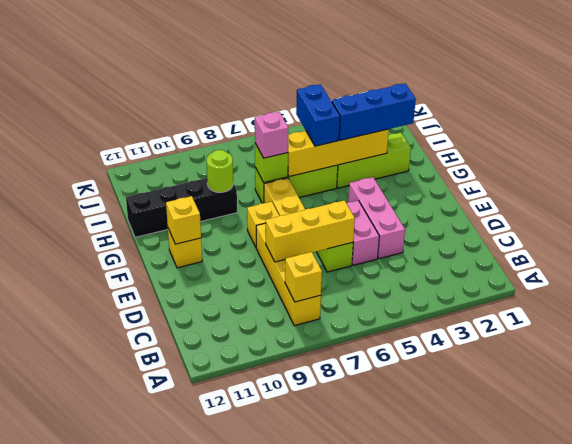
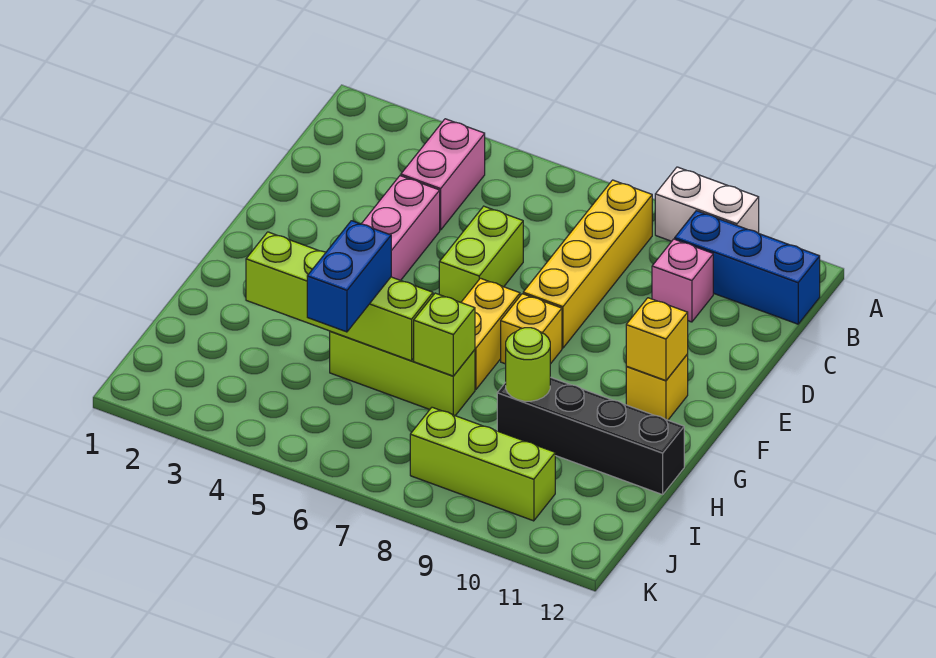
none -> white brick A9:A10 level 1
yellow brick B8 level 2 -> none
pink brick D5:E5 level 1 -> pink brick B4:C4 level 1
yellow brick D6:D8 level 2 -> none
lime brick H2:H4 level 1 -> lime brick J8:J10 level 1
blue brick H2:H4 level 3 -> blue brick B10:B12 level 1
yellow brick H3:H6 level 2 -> lime brick H3:H6 level 2
pink brick H7 level 3 -> pink brick C10 level 1

